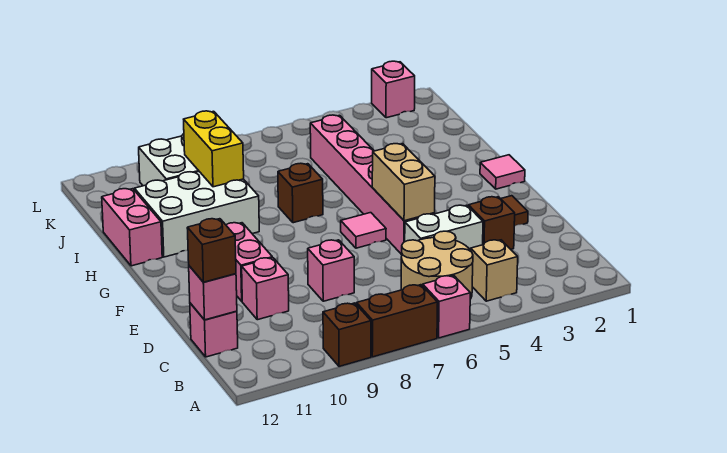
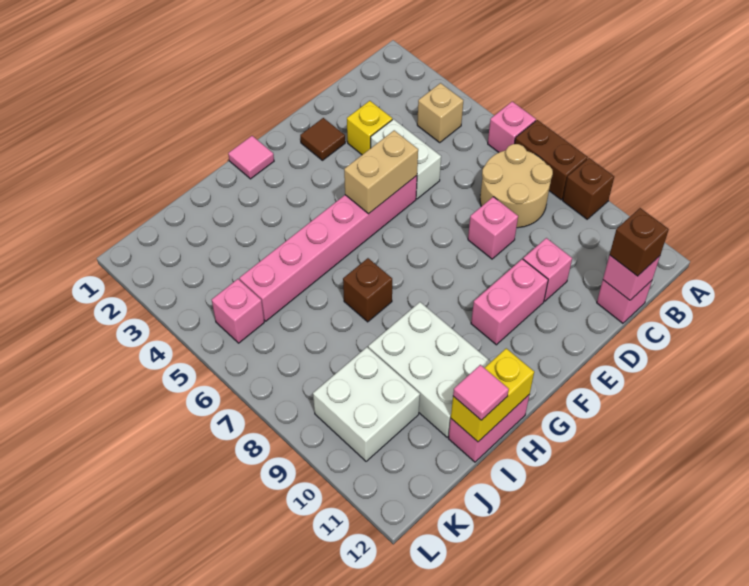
tan round brick B5:C6 level 1 -> tan round brick B7:C8 level 1
brown brick D3 level 1 -> yellow brick D3 level 1
pink tile F6 level 1 -> pink tile I12 level 3
yellow brick I9:J9 level 2 -> yellow brick H12:I12 level 2
pink brick L2 level 1 -> pink brick K5 level 1

